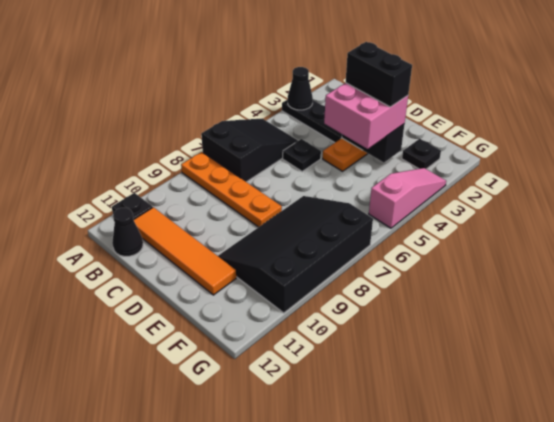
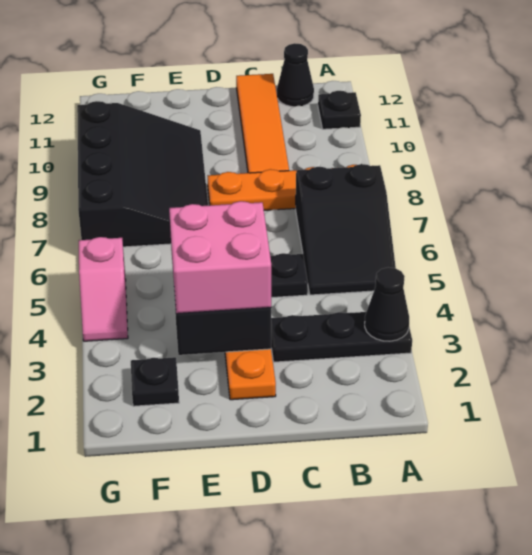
orange tile B11:E11 level 1 -> orange tile C9:C12 level 1
black brick D3:E3 level 4 -> none
pink slope G3:G5 level 1 top 5 -> pink slope G4:G5 level 1 top 5

